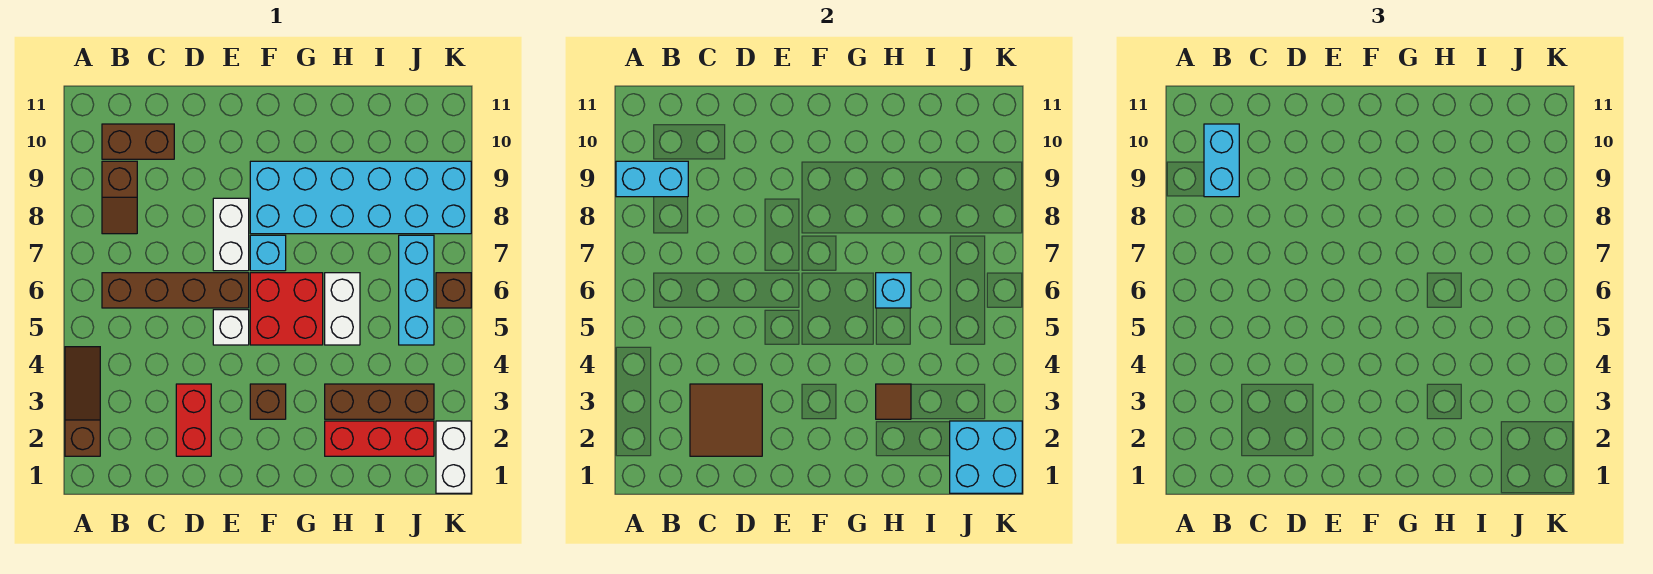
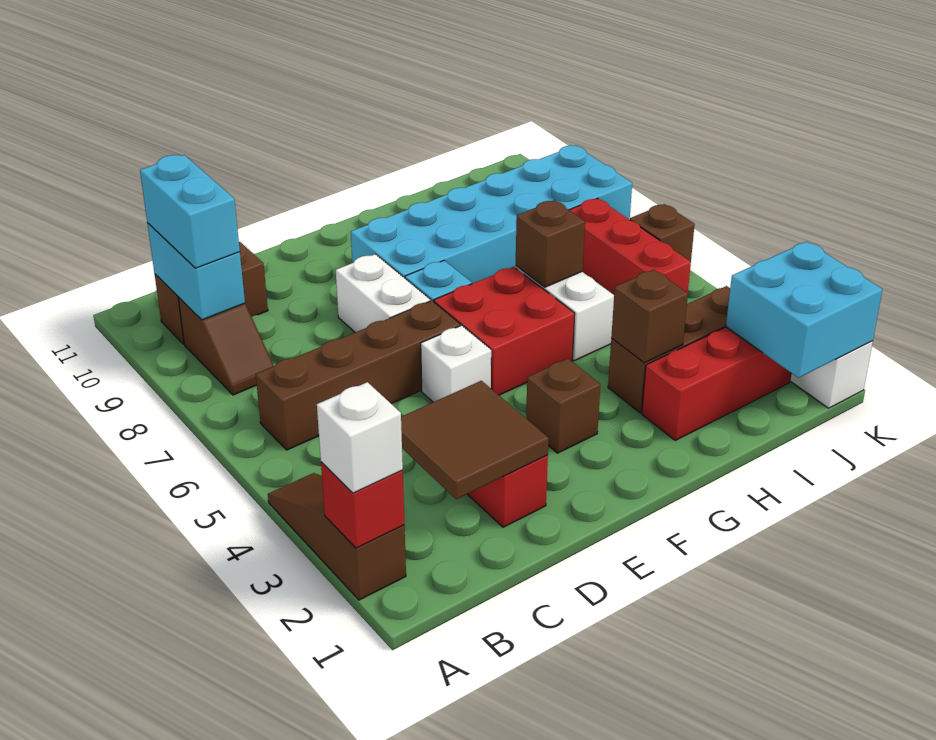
none -> red brick A2 level 2
none -> white brick A2 level 3
cyan brick A9:B9 level 2 -> cyan brick B9:B10 level 2
brown tile H3 level 2 -> brown brick H3 level 2
cyan brick H6 level 2 -> brown brick H6 level 2
cyan brick J5:J7 level 1 -> red brick J5:J7 level 1

